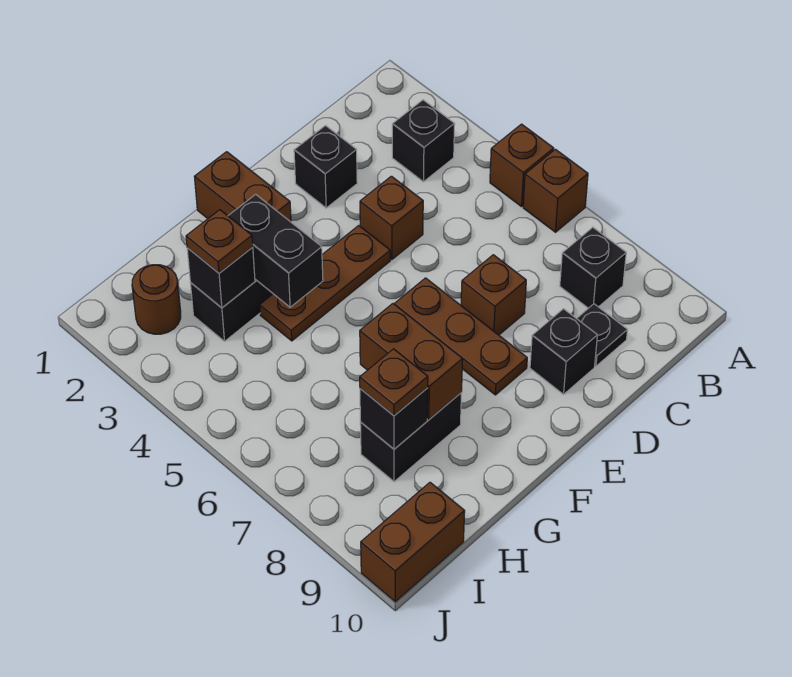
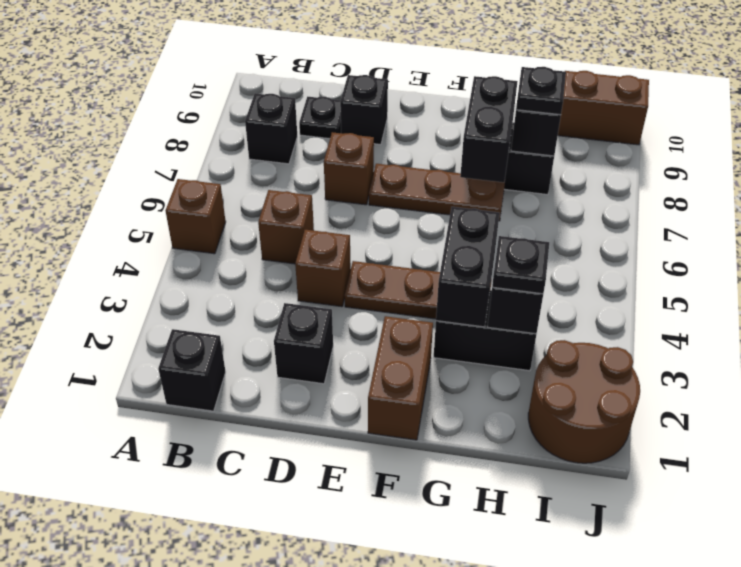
brown brick A6 level 1 -> brown brick C5 level 1
black brick B3 level 1 -> black brick B1 level 1
brown plate E6:E8 level 1 -> brown plate E7:G7 level 1
brown brick G7:G8 level 2 -> black brick G7:G8 level 2
brown plate H3 level 3 -> black plate H3 level 3
brown plate H8 level 3 -> black plate H8 level 3
brown round brick I2 level 1 -> brown round brick I1:J2 level 1

